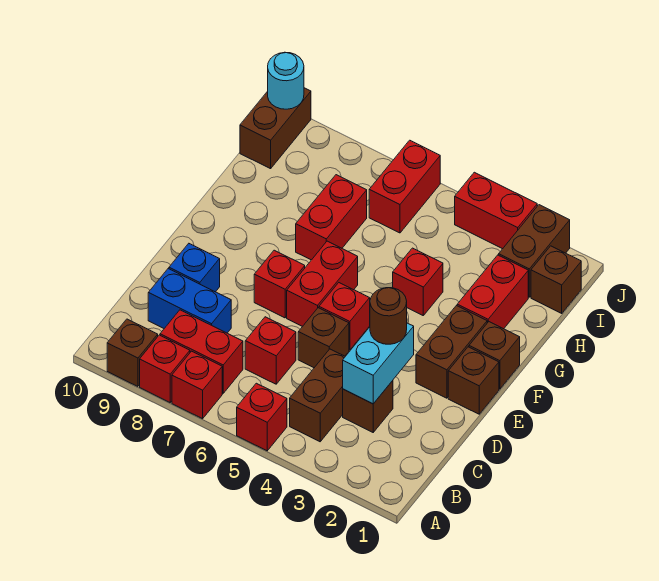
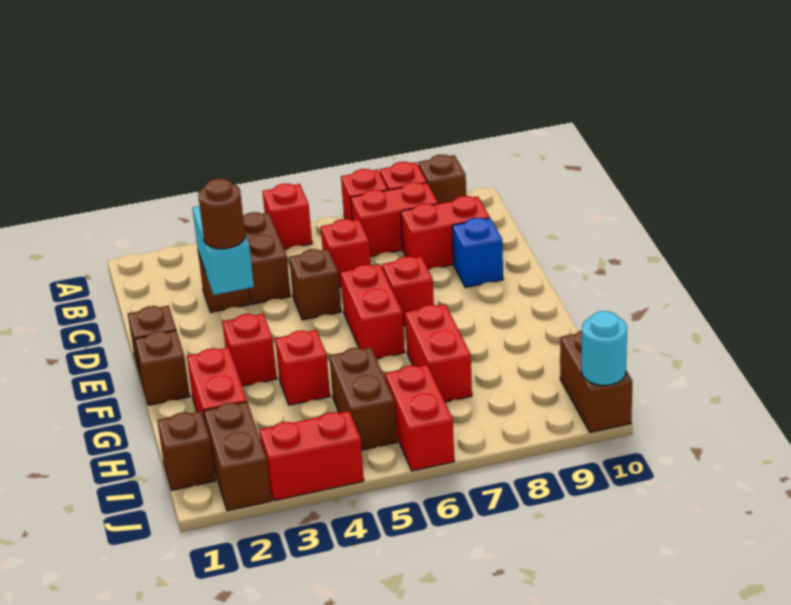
blue brick C8:C9 level 1 -> red brick C8:C9 level 1
brown brick E2:F2 level 1 -> brown brick H5:I5 level 1
red brick E5 level 1 -> red brick F3 level 1

